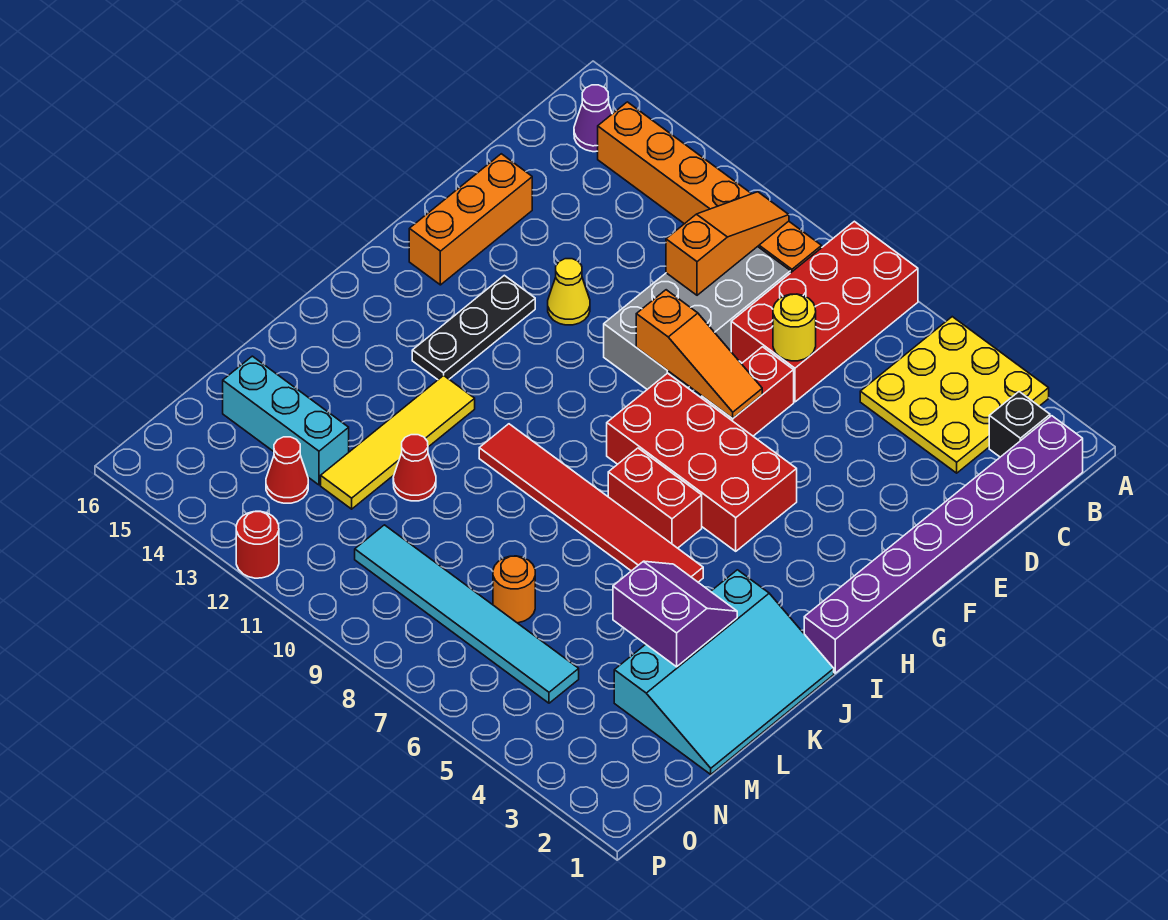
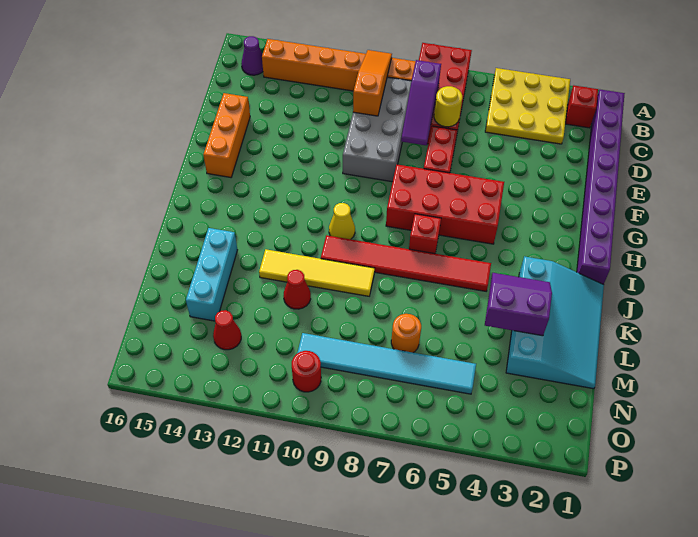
black brick B2 level 1 -> red brick B2 level 1
none -> purple slope C8:E8 level 2 top C
orange slope F7:F9 level 2 top 9 -> none
yellow cone F12 level 1 -> yellow cone I10 level 1
black plate G13:I13 level 1 -> none
red brick I6:I7 level 1 -> red brick I7 level 1
yellow tile J12:M12 level 1 -> yellow tile K9:K12 level 1
cyan brick M13:M15 level 1 -> cyan brick K14:M14 level 1
red round brick P12 level 1 -> red round brick O10 level 1

